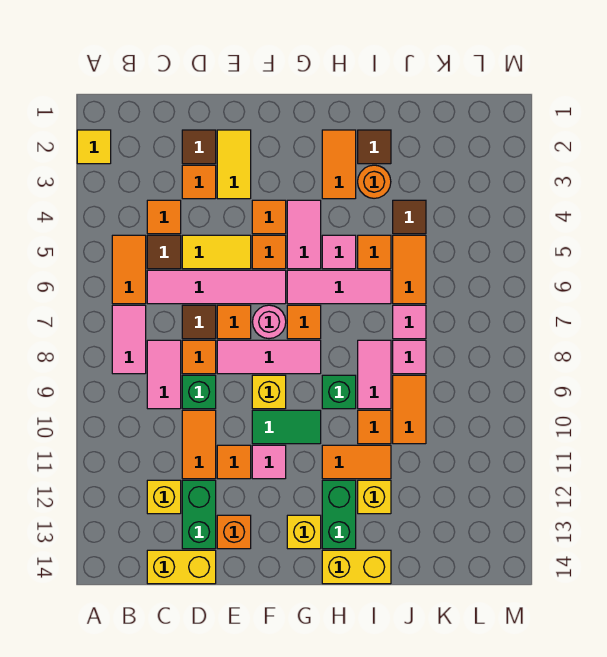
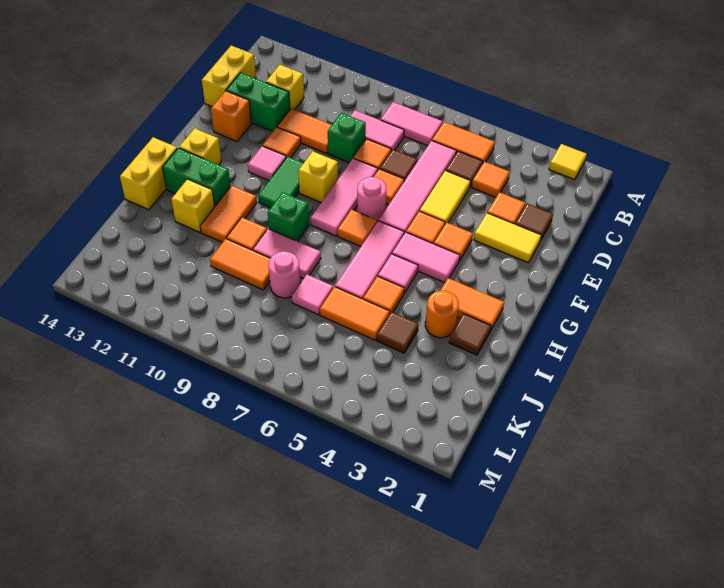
pink tile J8 level 1 -> pink round brick J8 level 1

